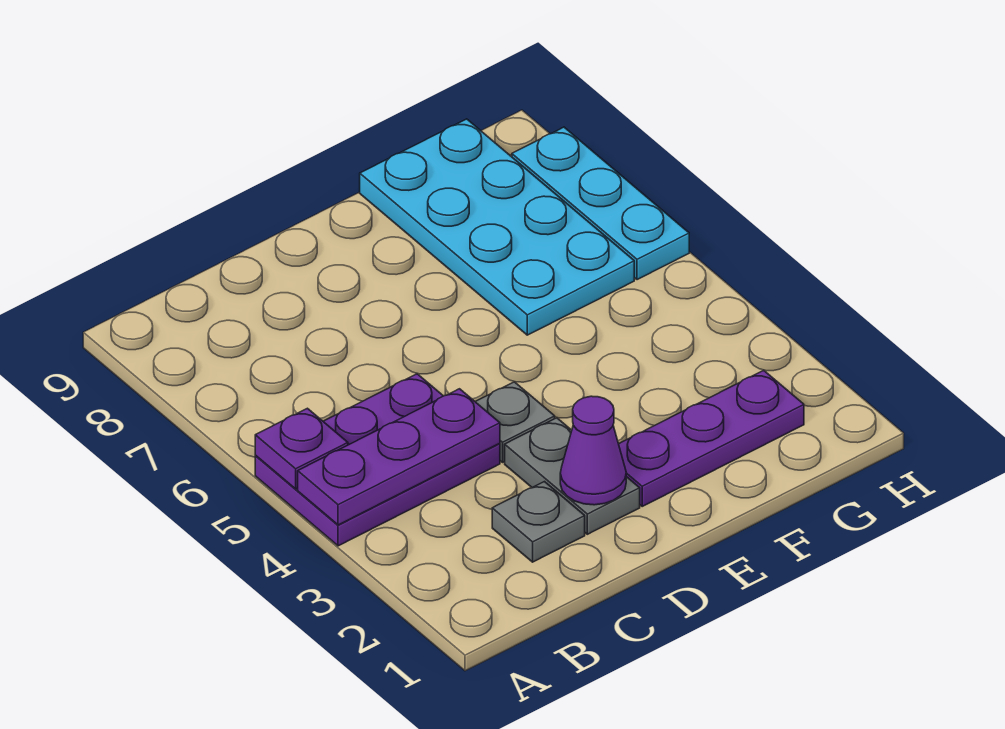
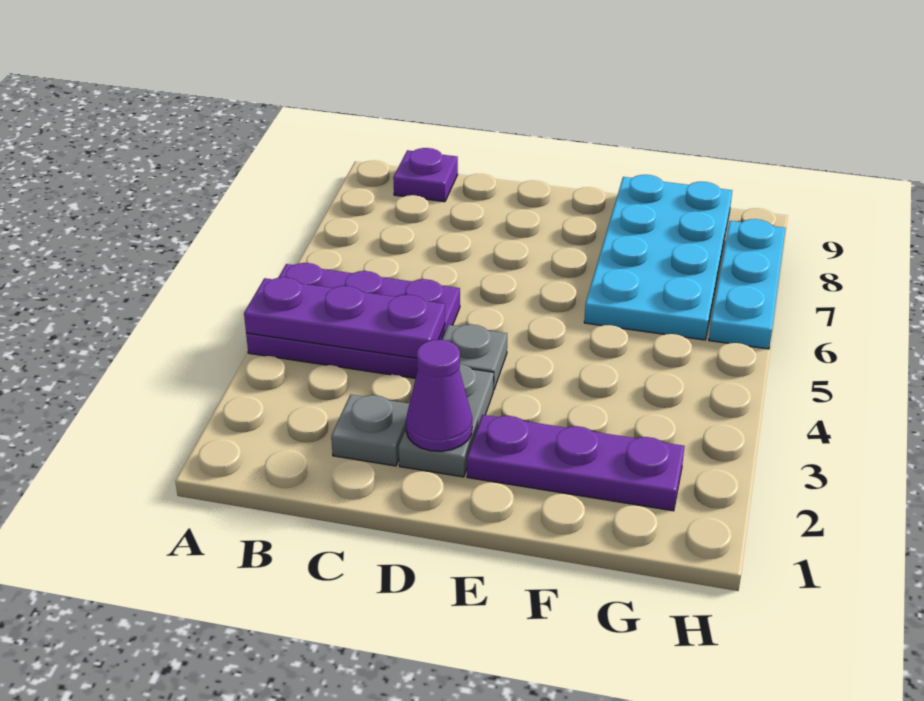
purple plate A5 level 2 -> purple plate B9 level 1

